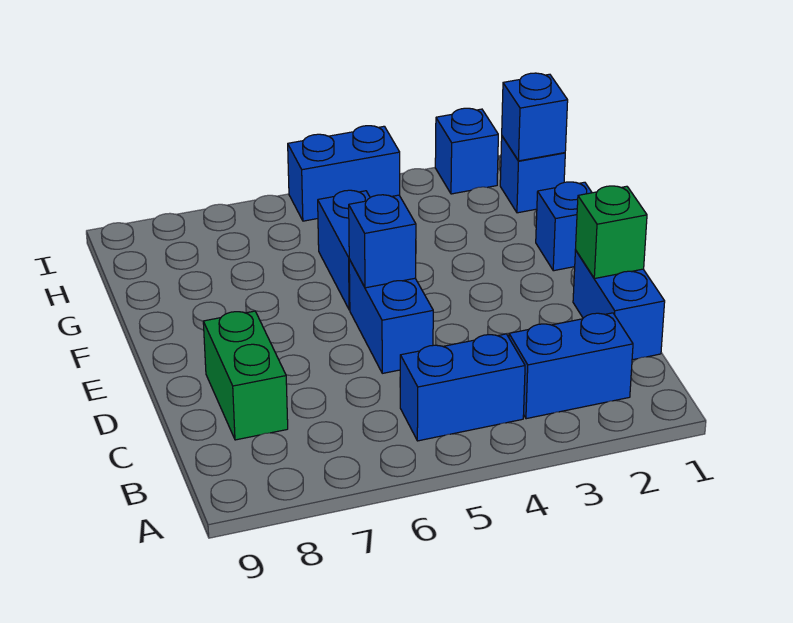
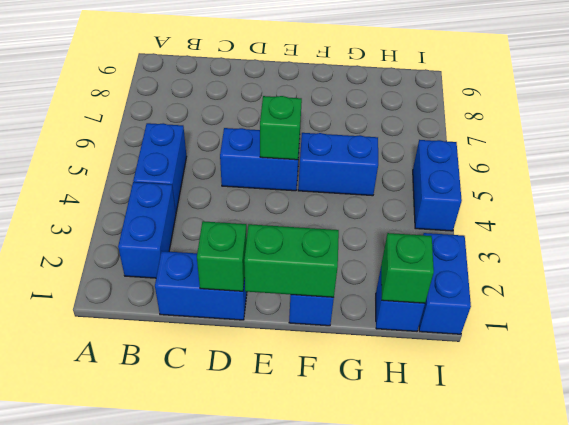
green brick C8:D8 level 1 -> green brick E1:F1 level 2
blue brick E5 level 2 -> green brick E5 level 2
blue brick H1 level 2 -> green brick H1 level 2
blue brick I2 level 1 -> blue brick I1:I2 level 1

